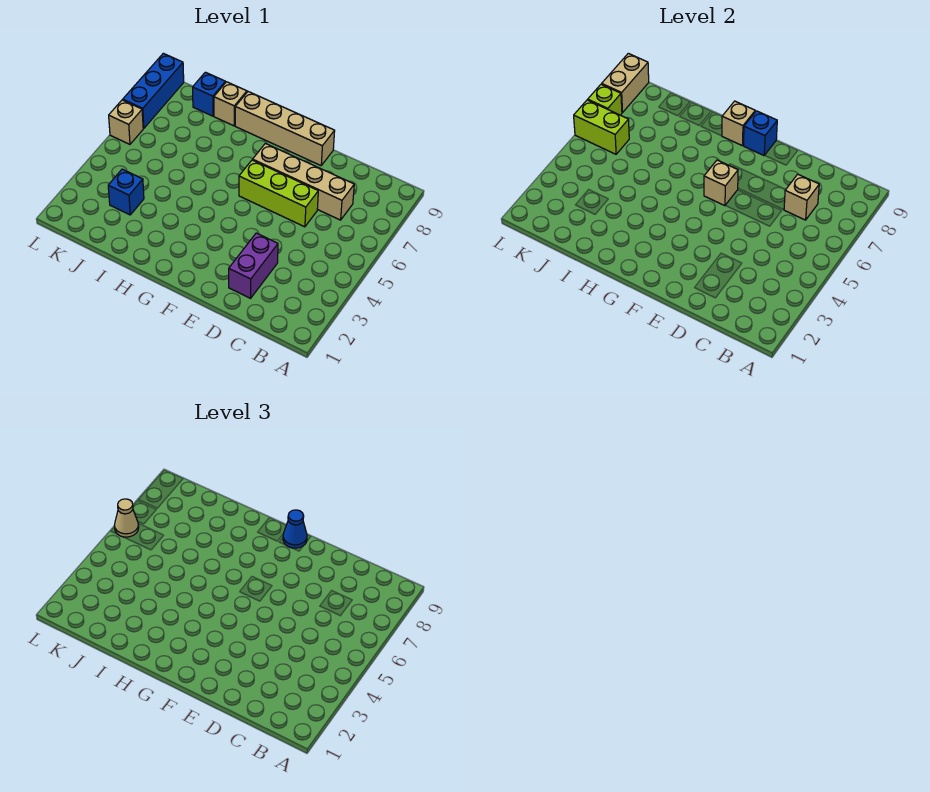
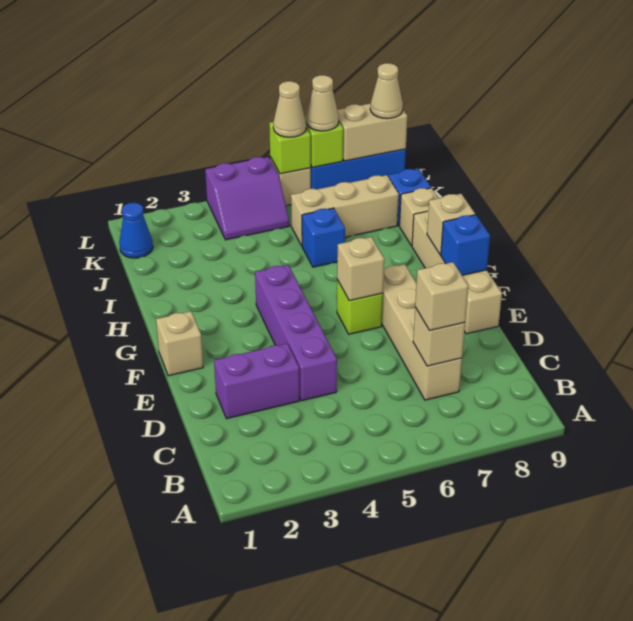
none -> tan brick C7 level 3
none -> purple brick D4:G4 level 1
lime brick D6:F6 level 1 -> lime brick F6 level 1
none -> tan brick F1 level 1
blue cone F9 level 3 -> blue cone K1 level 1
blue brick J3 level 1 -> blue brick I6 level 1
none -> tan brick J6:J8 level 1
none -> purple slope K4:L5 level 1 top L
lime brick K6:L6 level 2 -> lime brick L6 level 2
none -> tan cone L7 level 3
none -> tan cone L9 level 3

